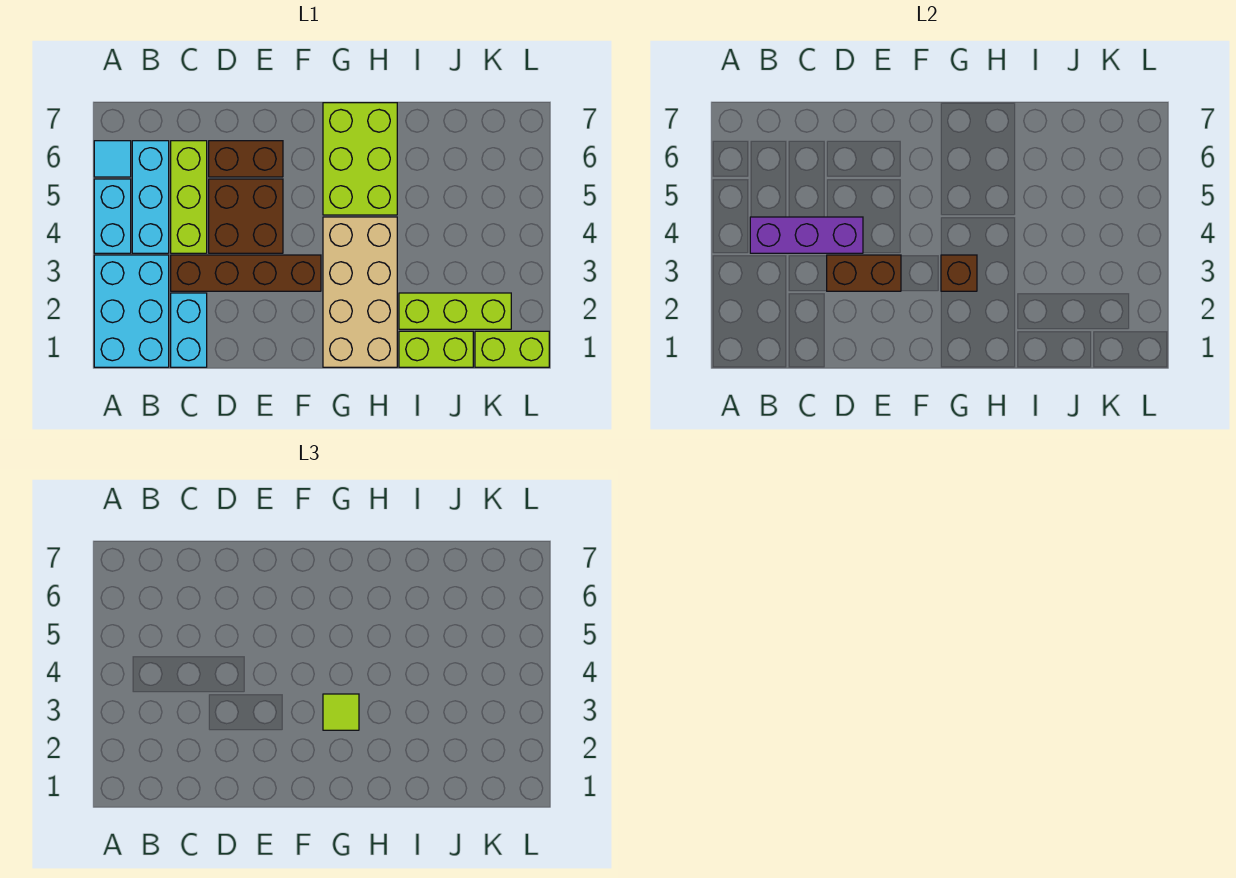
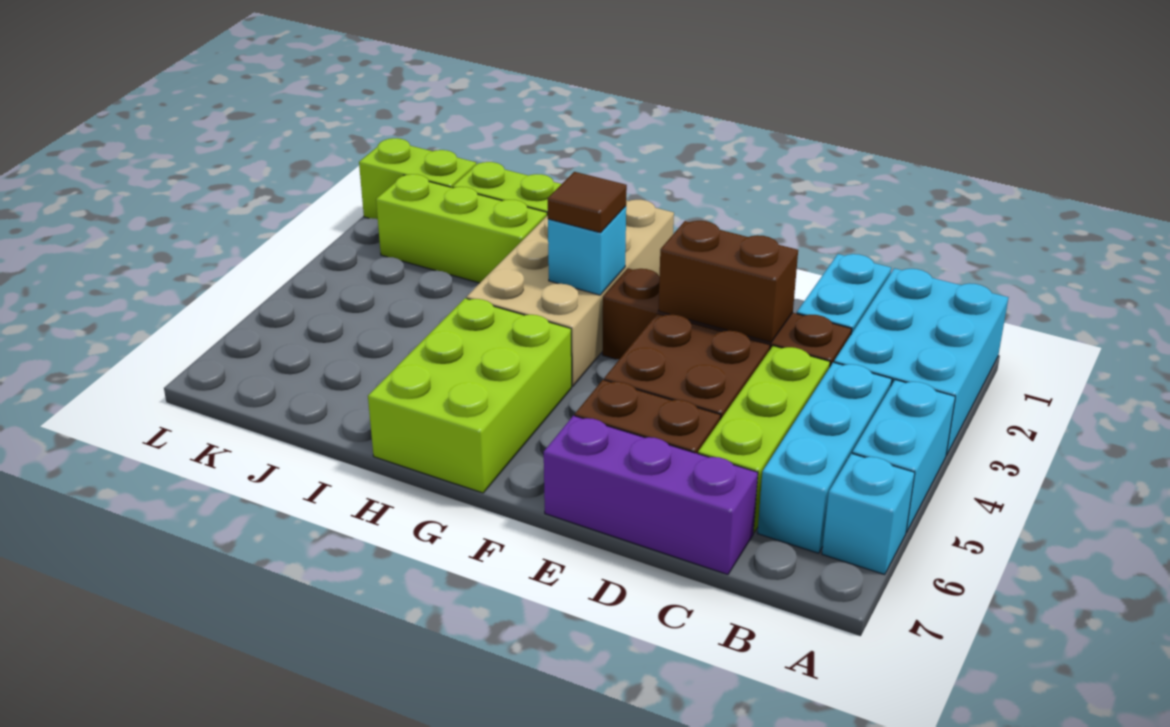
cyan tile A6 level 1 -> cyan brick A6 level 1
purple brick B4:D4 level 2 -> purple brick C7:E7 level 1
brown brick G3 level 2 -> cyan brick G3 level 2
lime tile G3 level 3 -> brown tile G3 level 3

